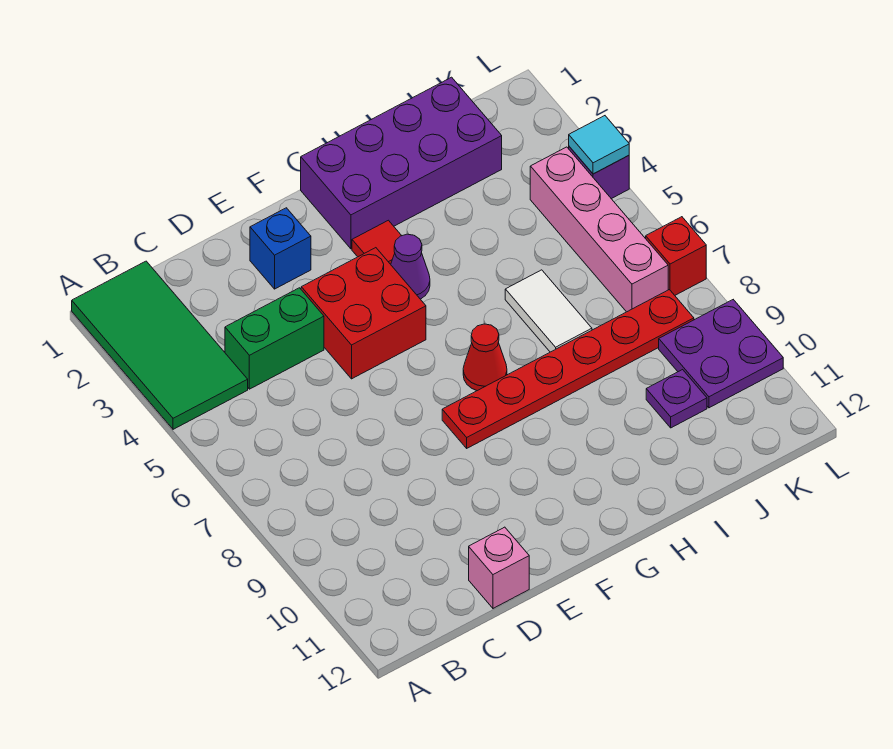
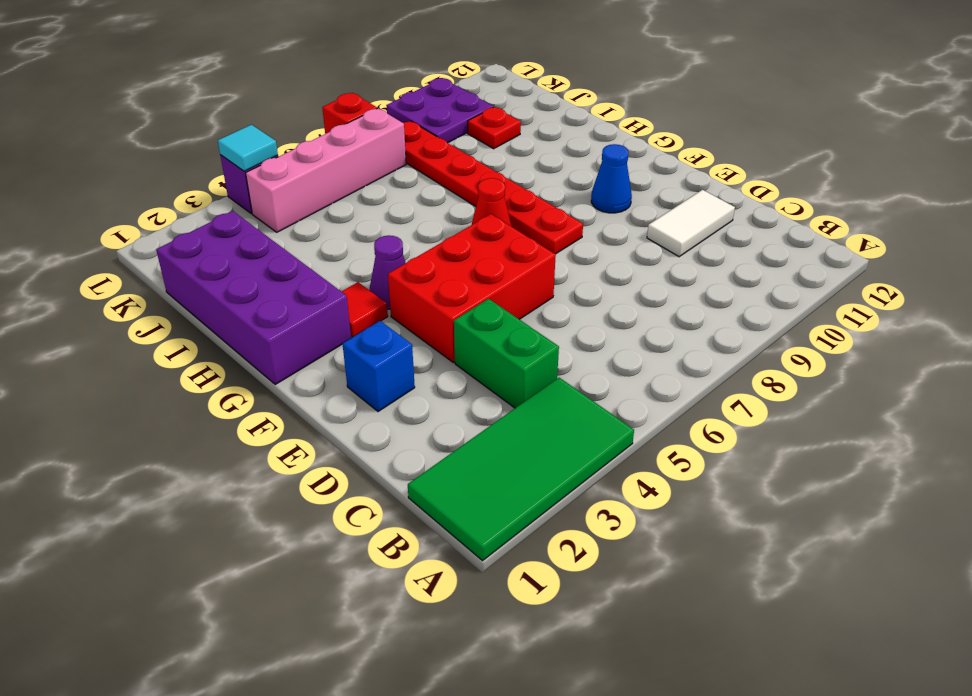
pink brick D12 level 1 -> none
red brick E4:F5 level 1 -> red brick E4:F6 level 1
none -> blue cone F10 level 1
white tile I6:I7 level 1 -> white tile D10:D11 level 1
purple plate J10 level 1 -> red plate J10 level 1

